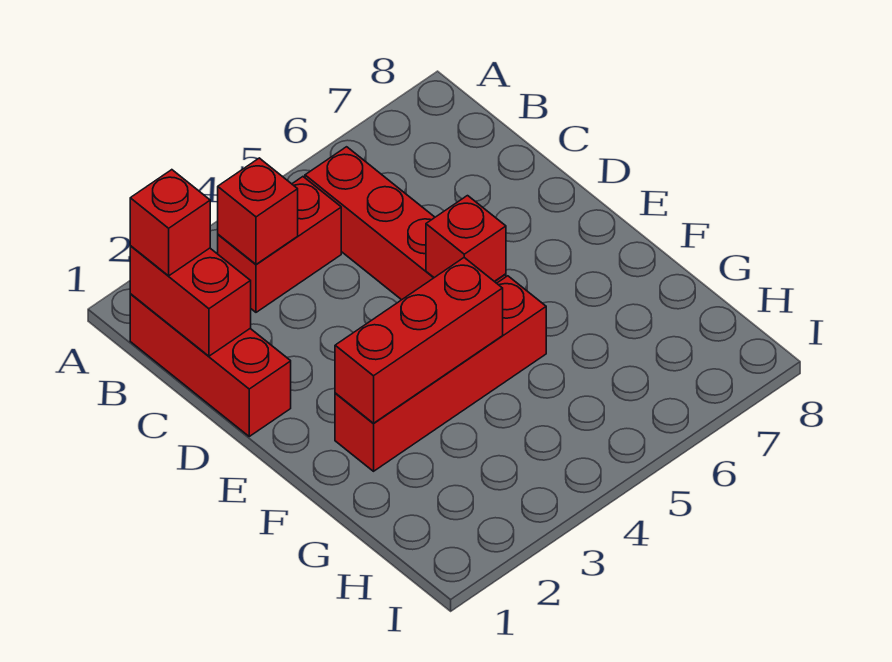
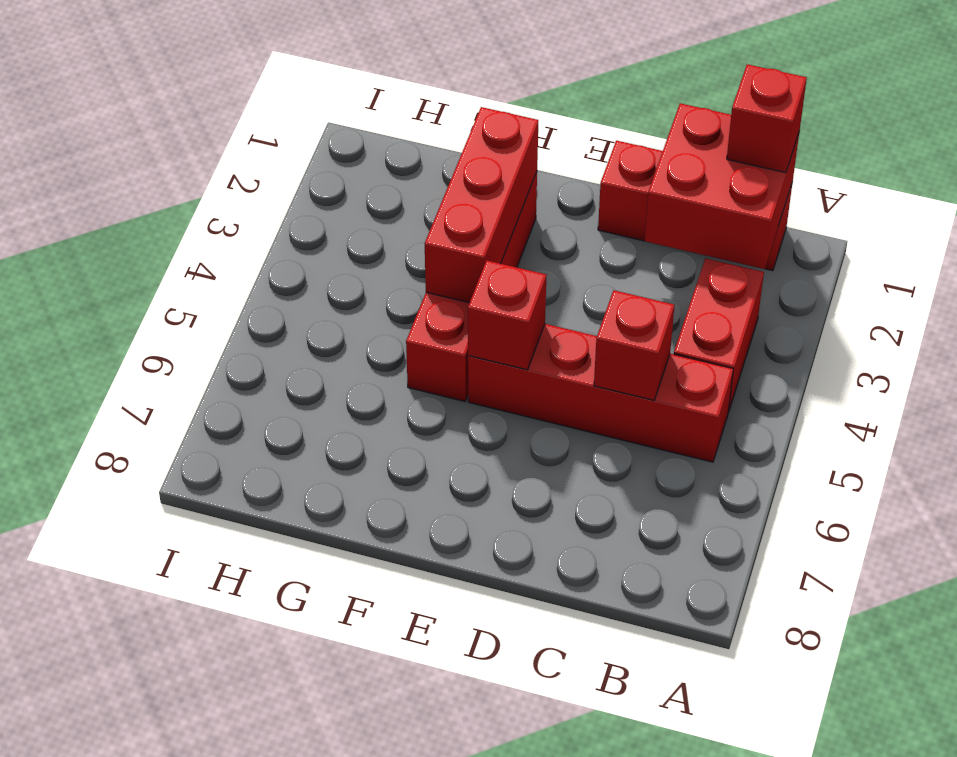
red brick B1:C1 level 2 -> red brick B1:C2 level 2
red brick B3 level 2 -> red brick C5 level 2

